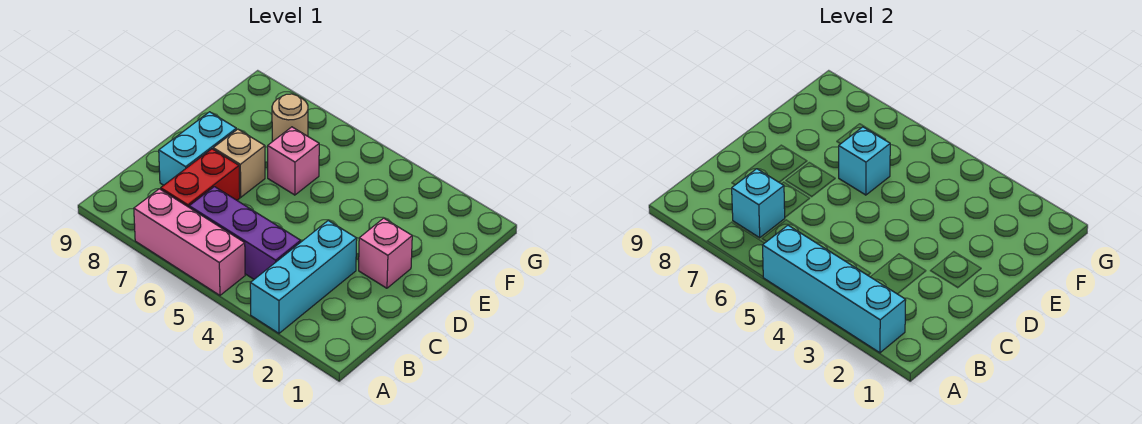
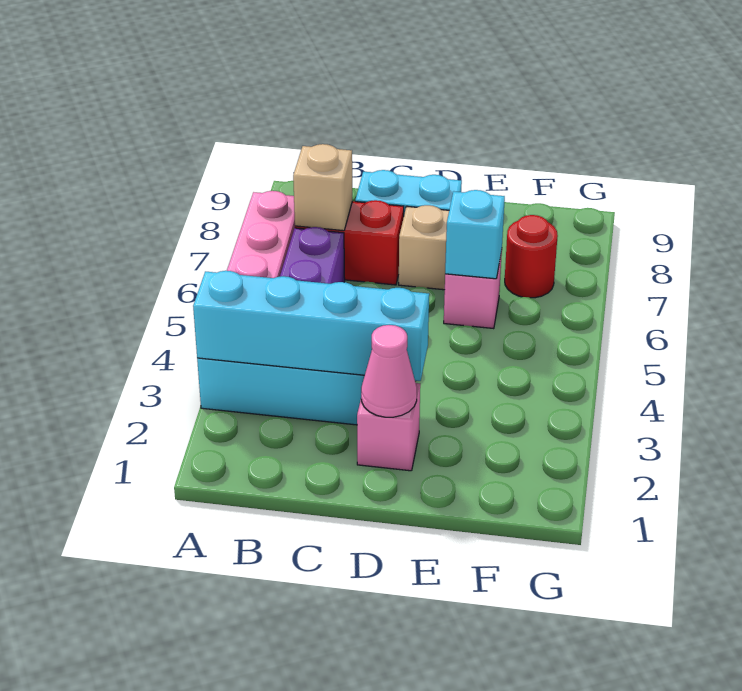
cyan brick A2:A5 level 2 -> cyan brick A3:D3 level 2
cyan brick B7 level 2 -> tan brick B7 level 2
none -> pink cone D2 level 2
tan round brick F7 level 1 -> red round brick F7 level 1

